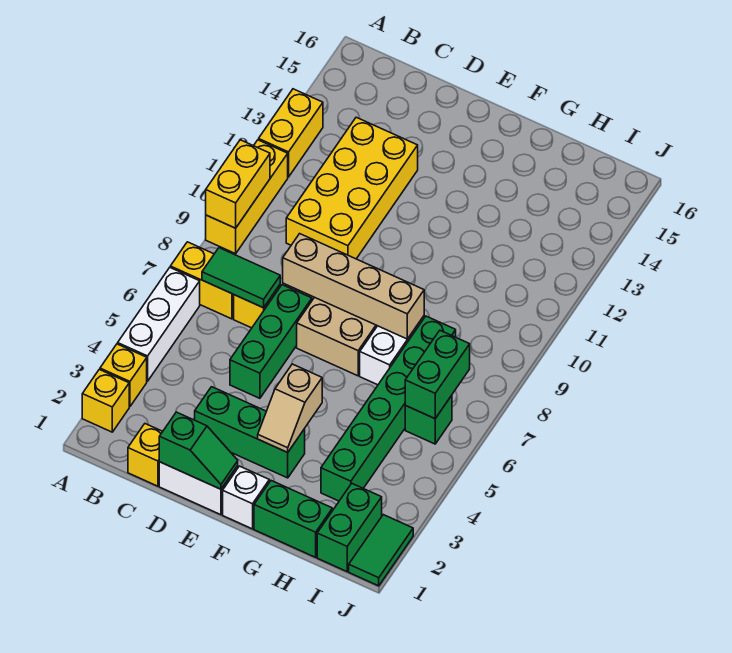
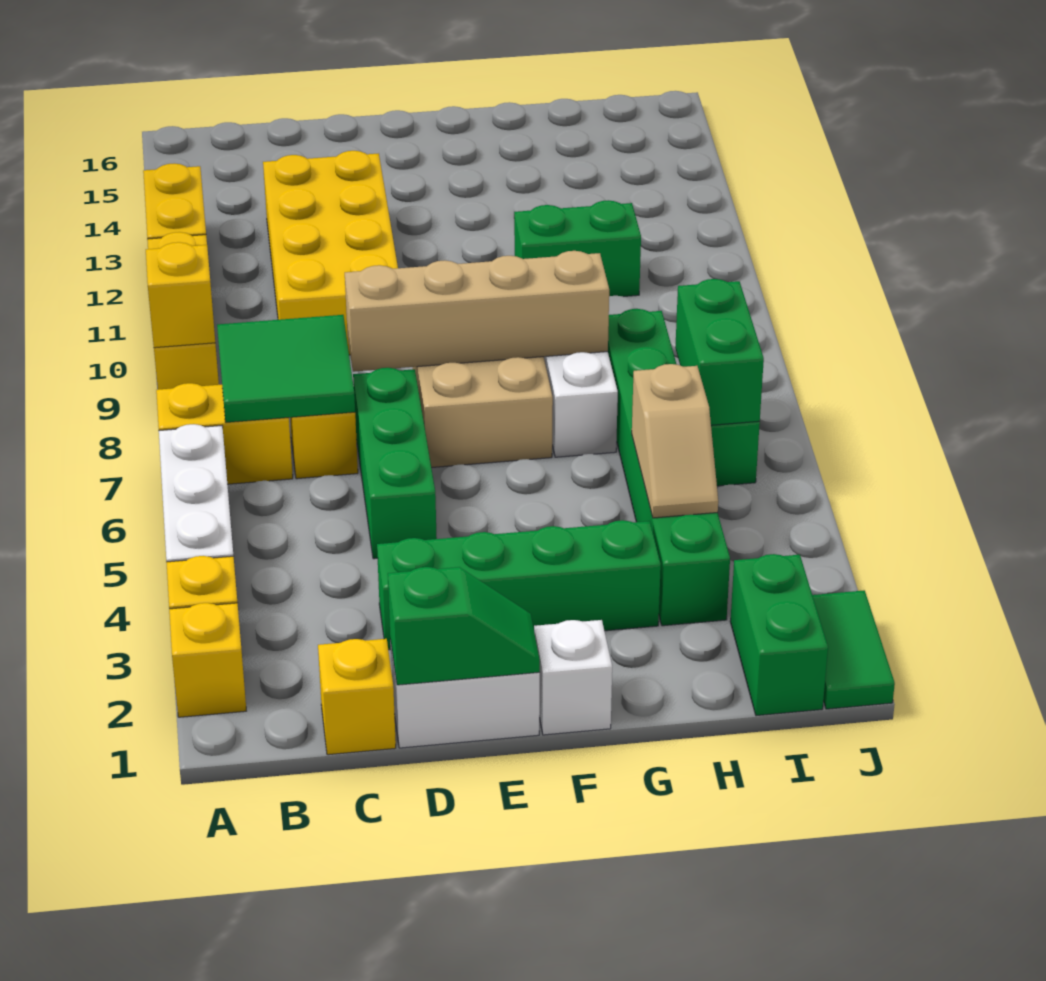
yellow brick A9:A10 level 2 -> yellow brick A9 level 2
green tile B7:C7 level 2 -> green tile B7:C8 level 2
green brick D3:F3 level 1 -> green brick D3:G3 level 1
tan slope F3:F4 level 2 top 4 -> tan slope H4:H5 level 2 top 5
green brick G1:H1 level 1 -> green brick G11:H11 level 1

